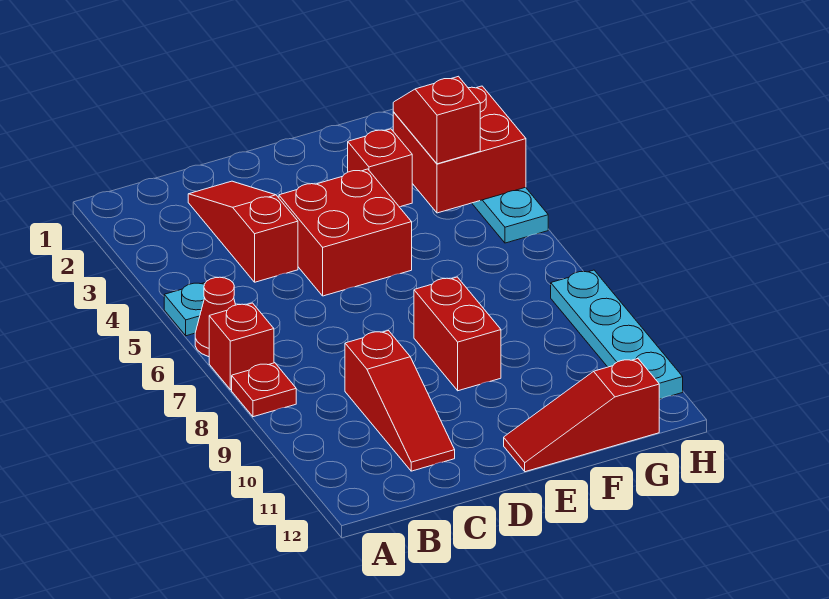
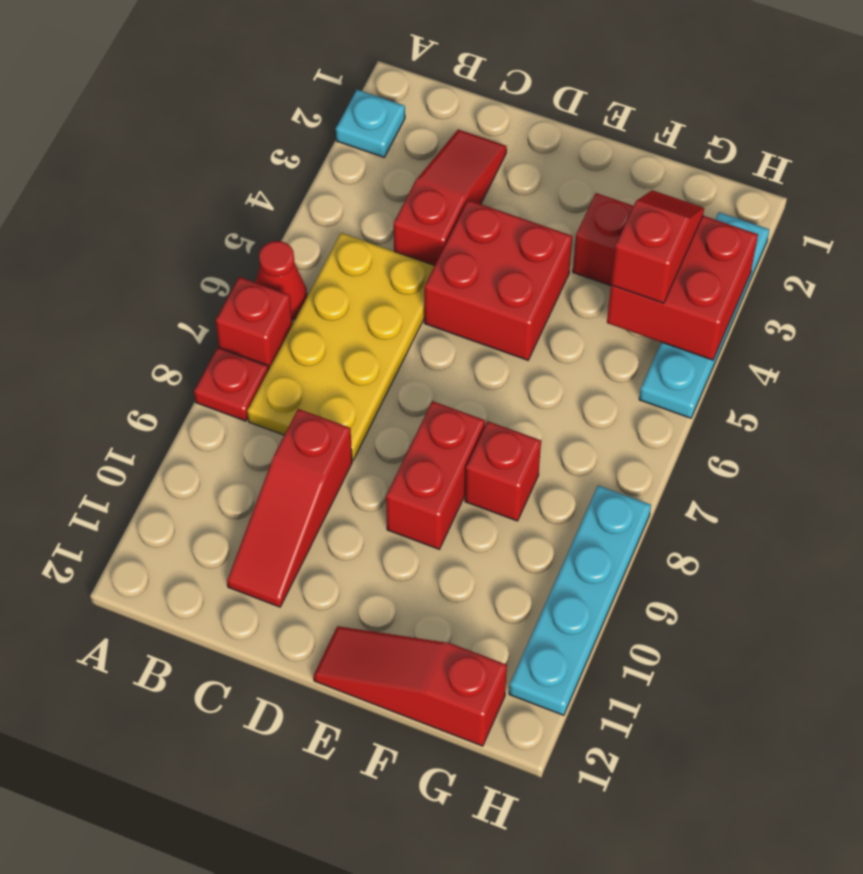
cyan plate A5 level 1 -> cyan plate A2 level 1
none -> yellow plate B5:C8 level 1
none -> red brick F8 level 1

